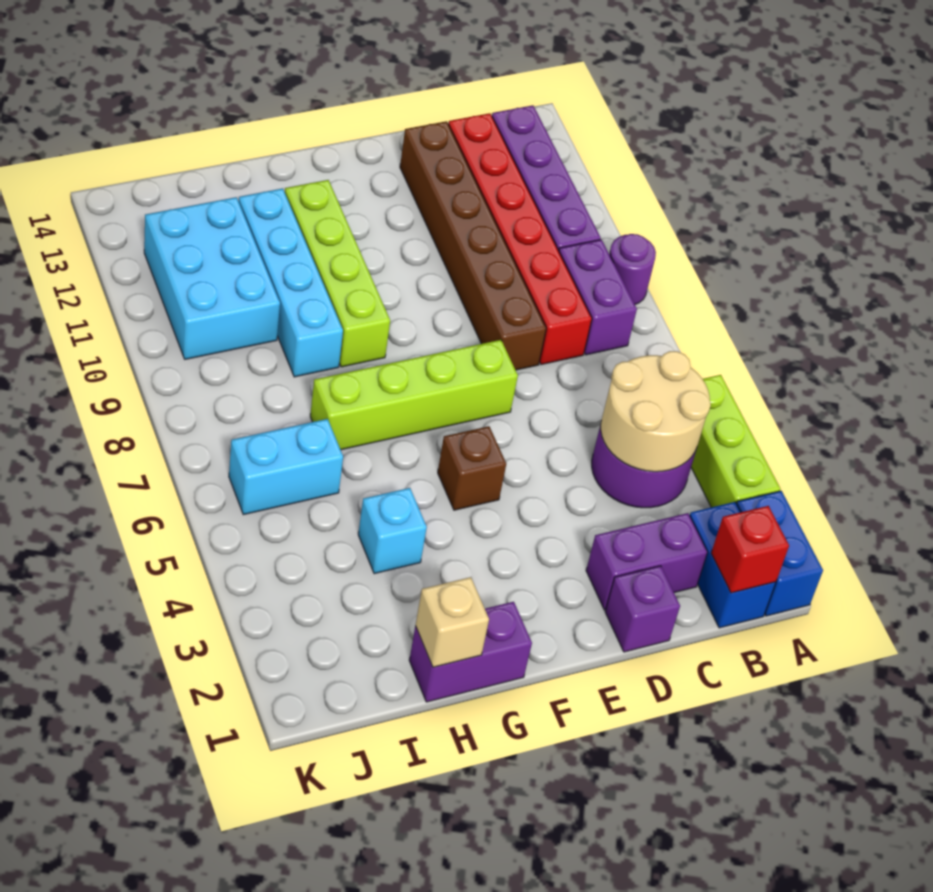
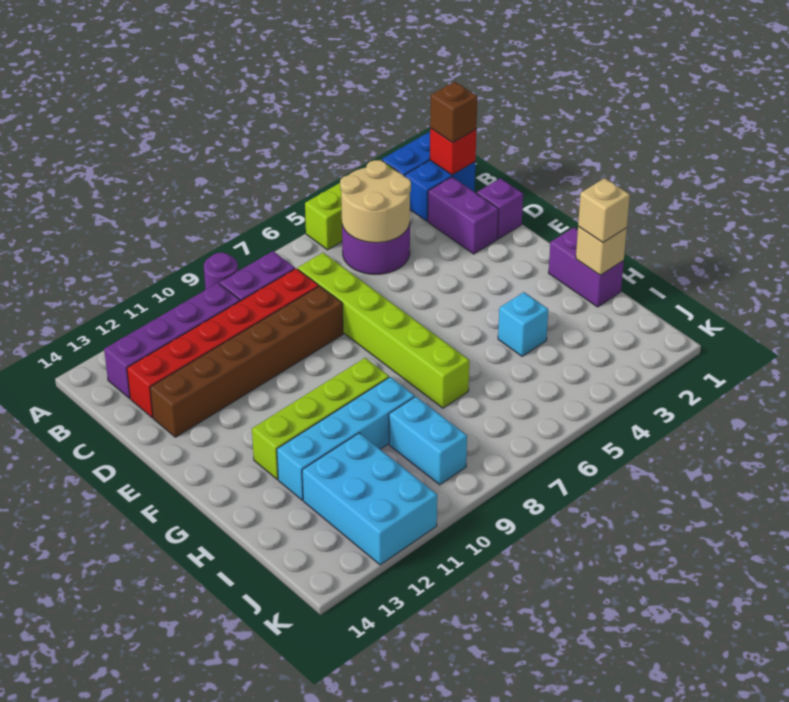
lime brick E7:H7 level 1 -> lime brick C7:H7 level 1
brown brick F5 level 1 -> brown brick B1 level 3
none -> tan brick H1 level 3
cyan brick I6:J6 level 1 -> cyan brick I9:J9 level 1
cyan brick I10:J12 level 1 -> cyan brick I11:K12 level 1

